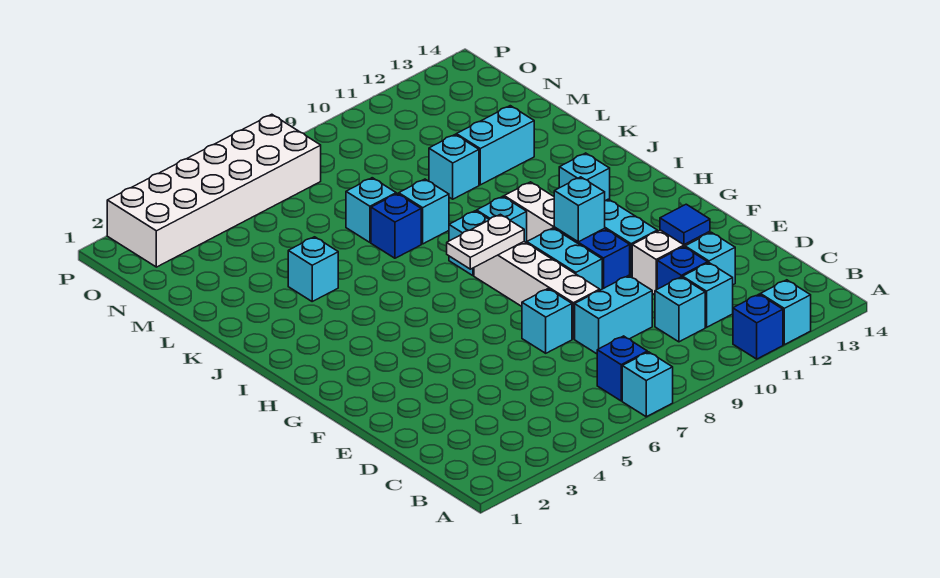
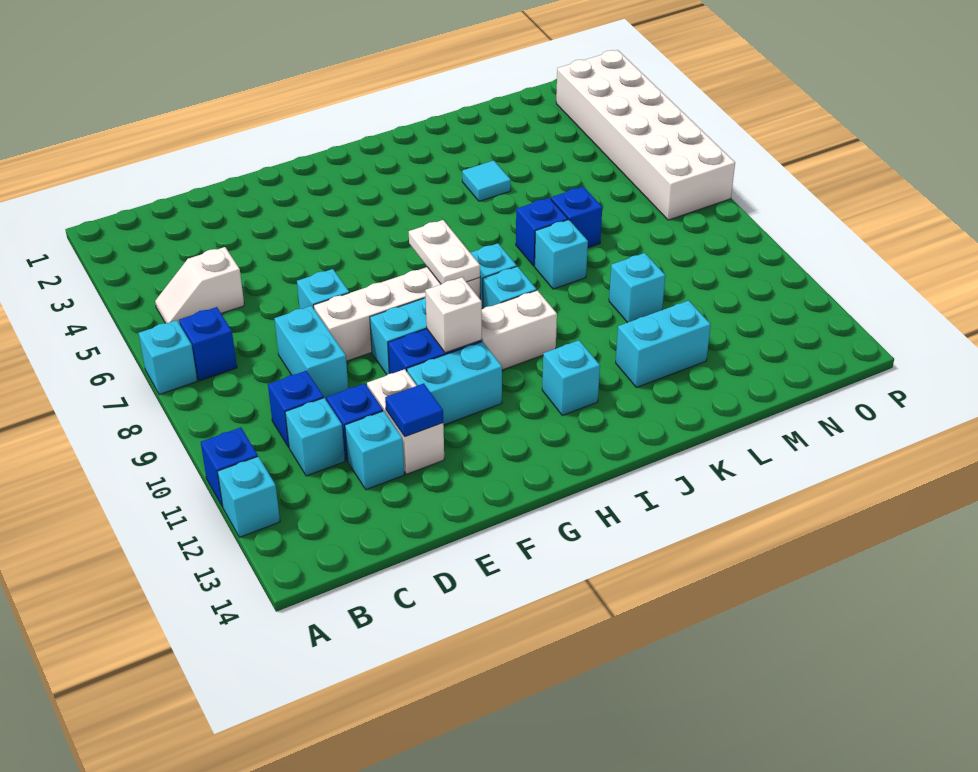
none -> white slope B5:C5 level 1 top C
cyan brick C10 level 1 -> blue brick C10 level 1
cyan brick G10 level 2 -> white brick G10 level 2
cyan brick K4 level 1 -> cyan tile K4 level 1
cyan brick L7 level 1 -> blue brick L7 level 1
cyan brick L11:L12 level 1 -> cyan brick K12:L12 level 1

